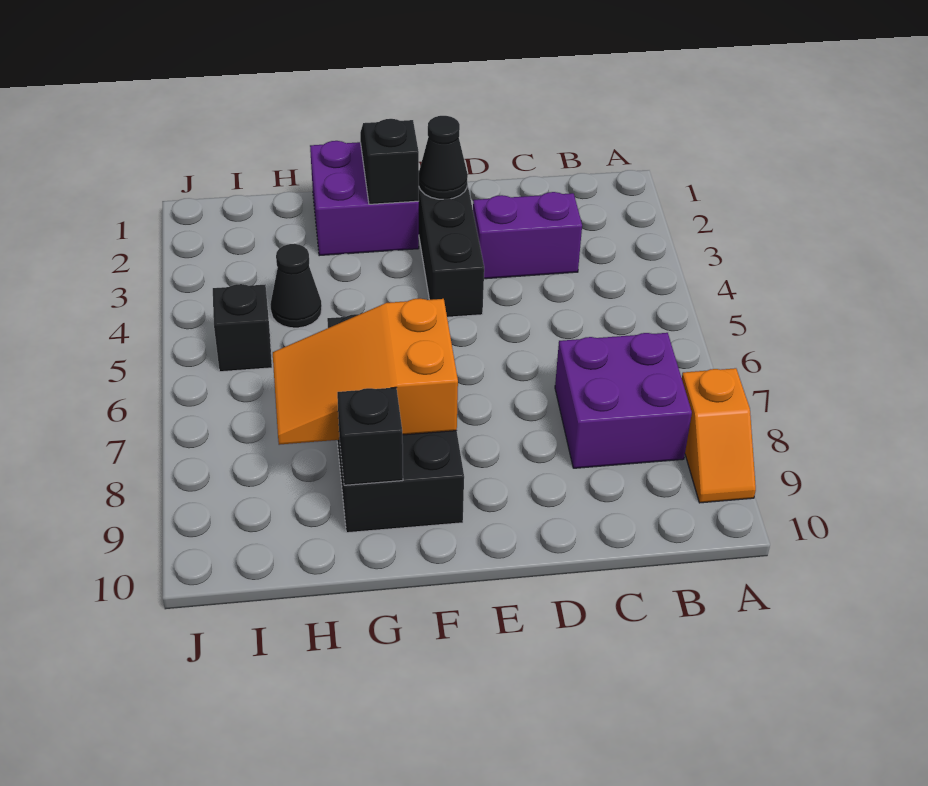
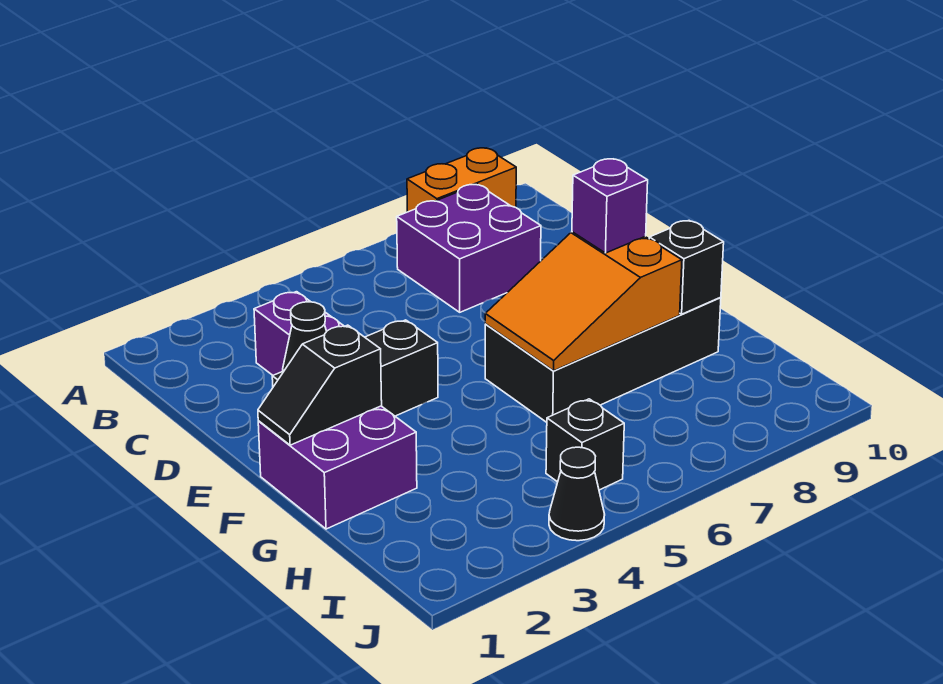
orange slope A8:A9 level 1 top 8 -> orange brick A8:A9 level 1
orange slope F7:H8 level 2 top F -> orange slope F6:G8 level 2 top 8
none -> purple brick F8 level 3
black cone H4 level 1 -> black cone J4 level 1

